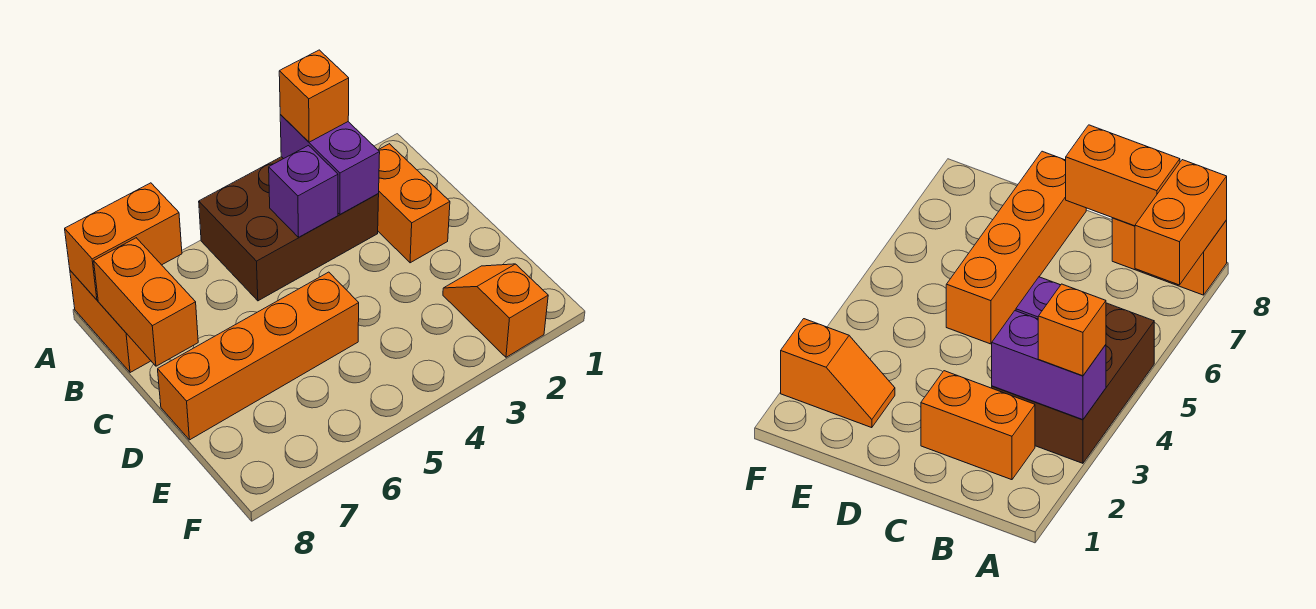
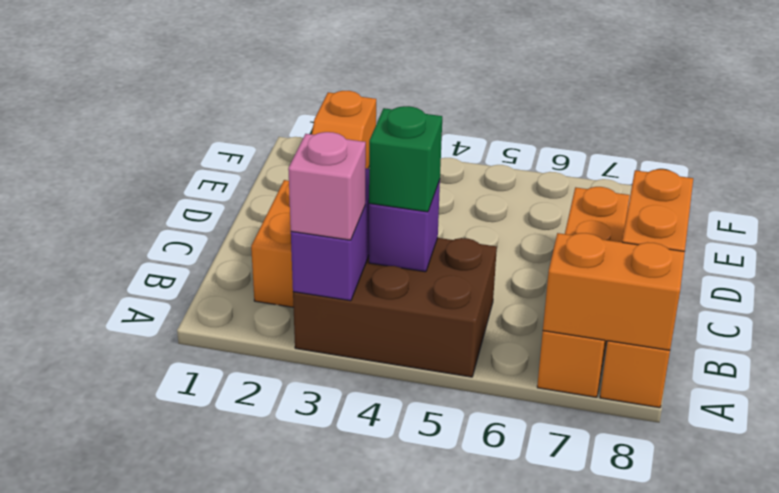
orange brick A3 level 3 -> pink brick A3 level 3
none -> green brick B4 level 3
orange brick D5:D8 level 1 -> orange brick A7:D7 level 1

